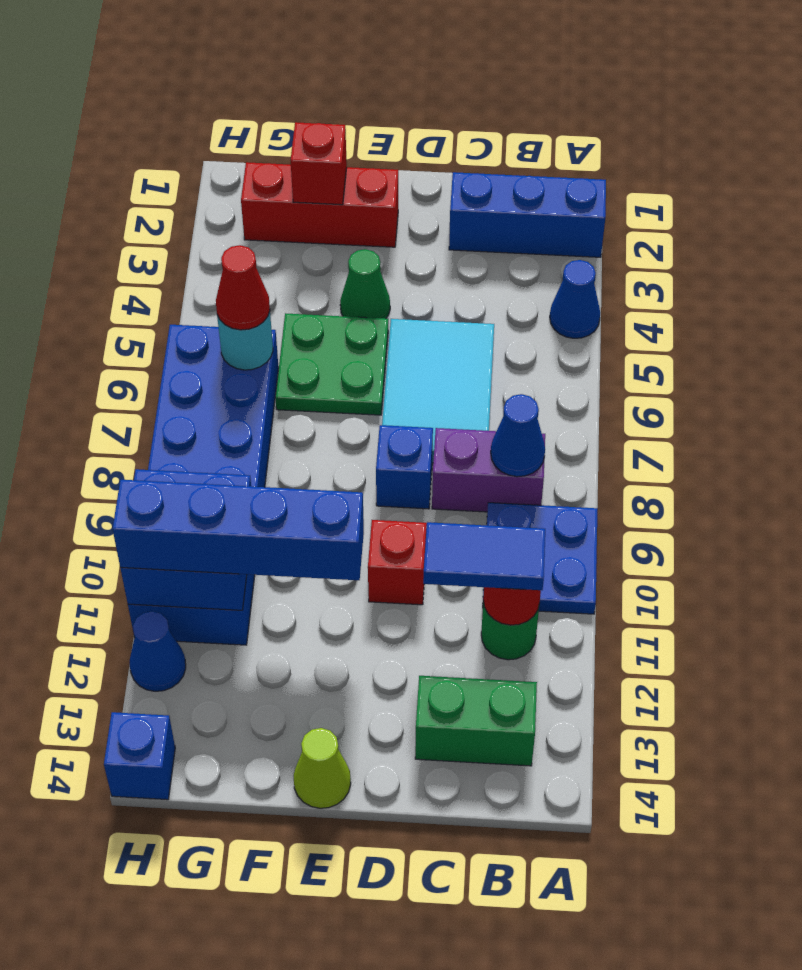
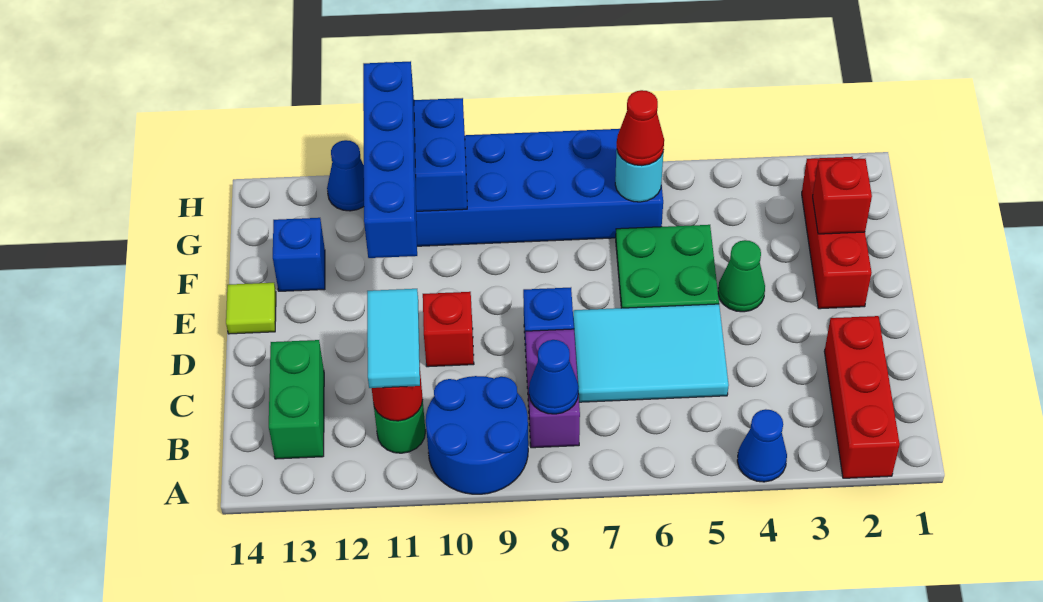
blue brick A2:C2 level 1 -> red brick A2:C2 level 1
blue plate A9:B10 level 1 -> blue round brick A9:B10 level 1
blue tile B11:C11 level 3 -> cyan tile B11:C11 level 3
lime cone E14 level 1 -> lime tile E14 level 1
blue brick H14 level 1 -> blue brick F13 level 1

